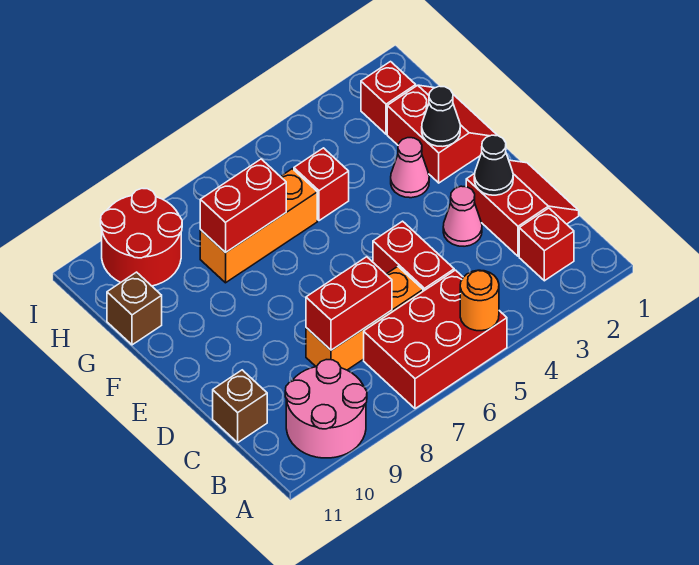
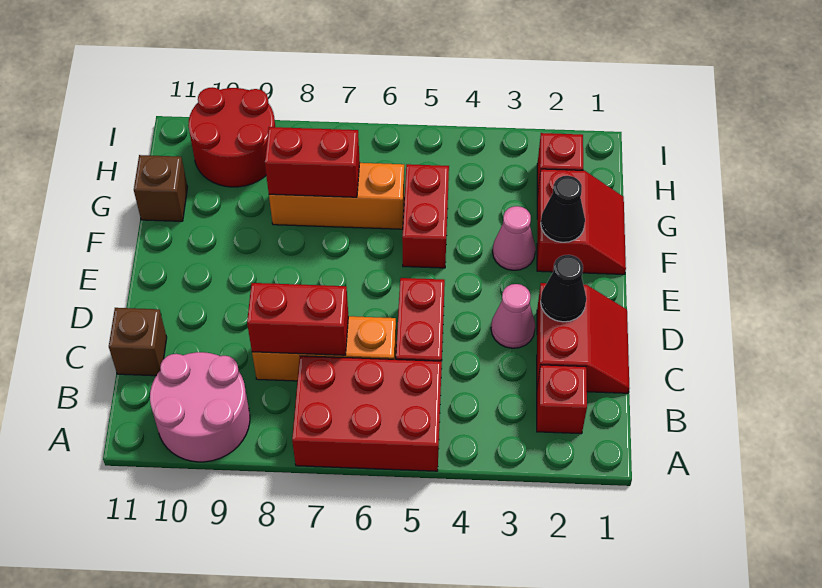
orange round brick A5 level 2 -> none
red brick G5 level 1 -> red brick F5:G5 level 1

